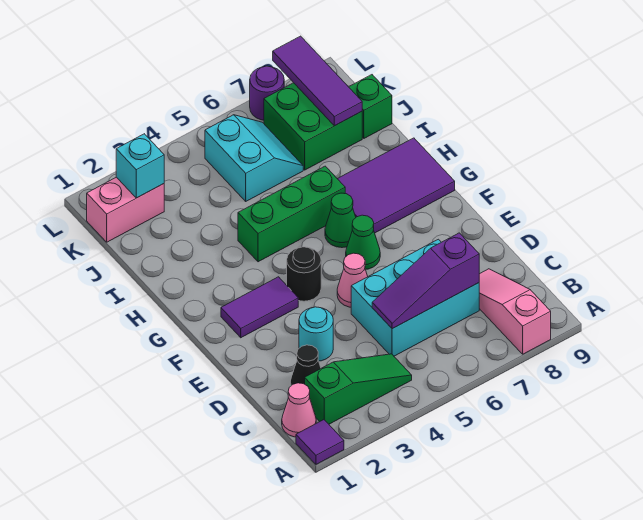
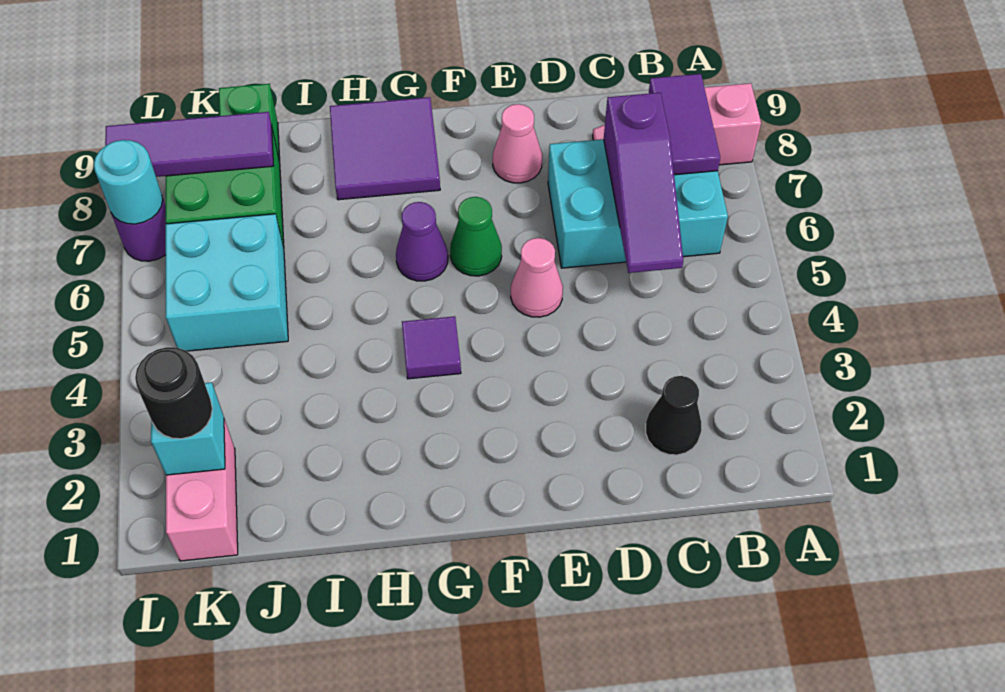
purple tile A1 level 1 -> purple tile G4 level 1
pink cone B1 level 1 -> pink cone E8 level 1
green slope B2:B4 level 1 top 2 -> none
cyan brick C5:D7 level 1 -> cyan brick B6:D7 level 1
cyan round brick D3 level 1 -> cyan round brick L7 level 2
purple tile F2:F3 level 1 -> purple tile B7:B8 level 2
black round brick F4 level 1 -> black round brick K2 level 3
green cone G6 level 1 -> purple cone G6 level 1
purple tile G7:H9 level 1 -> purple tile G8:H9 level 1
green brick H4:H6 level 1 -> none
cyan slope J5:K6 level 1 top 5 -> cyan brick J5:K6 level 1

